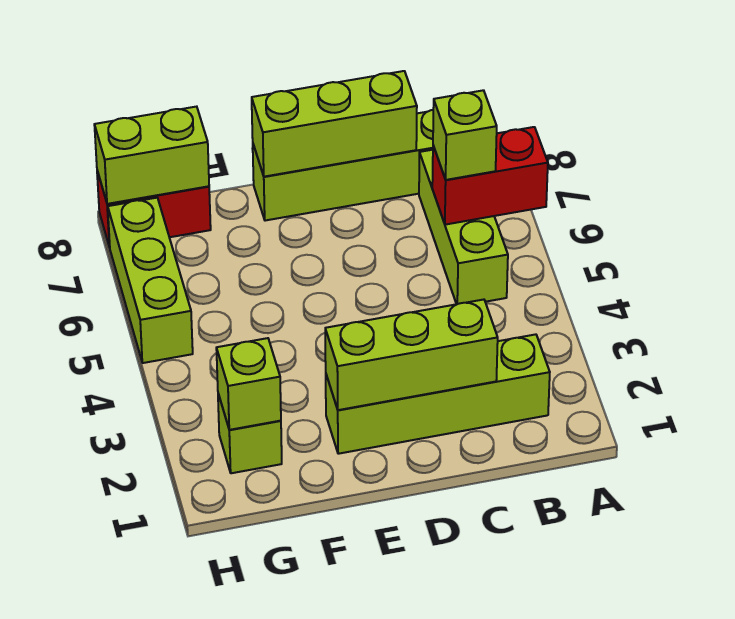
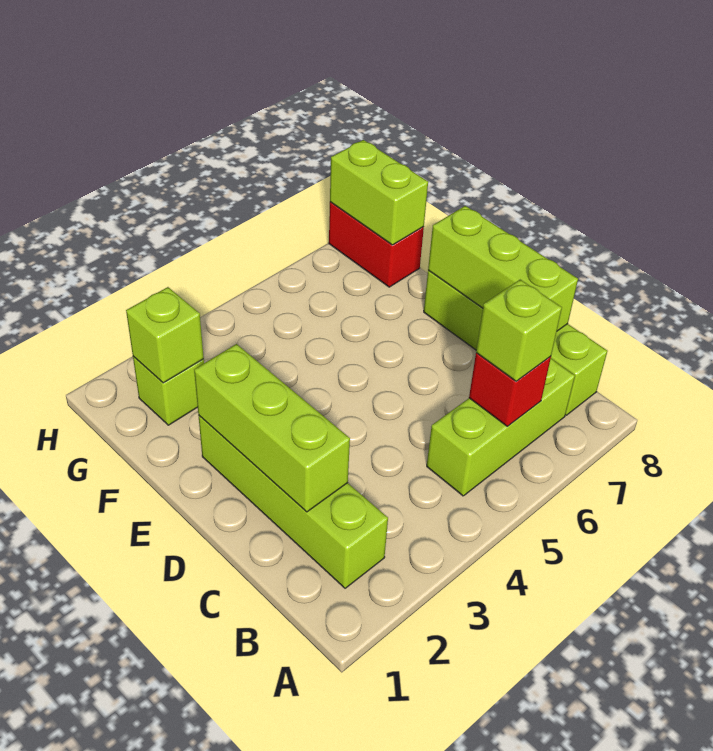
red brick A6:B6 level 2 -> red brick B6 level 2
lime brick H5:H7 level 1 -> none

